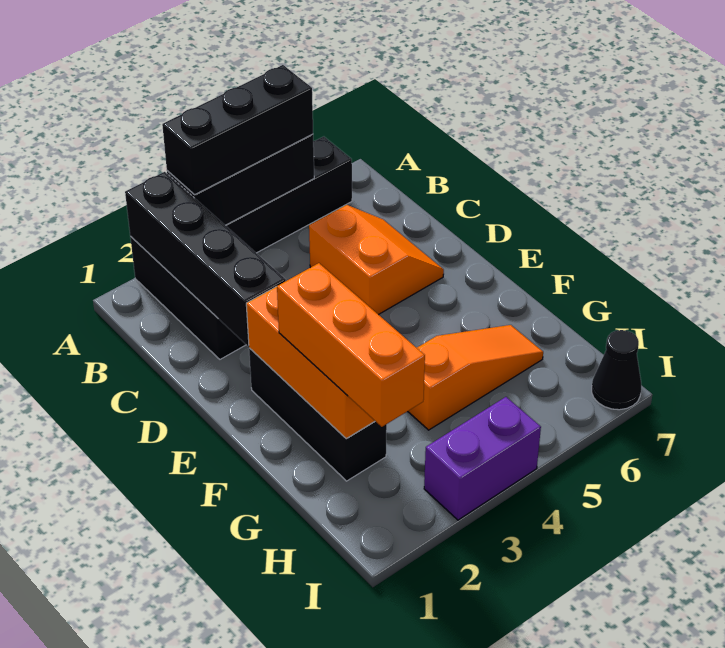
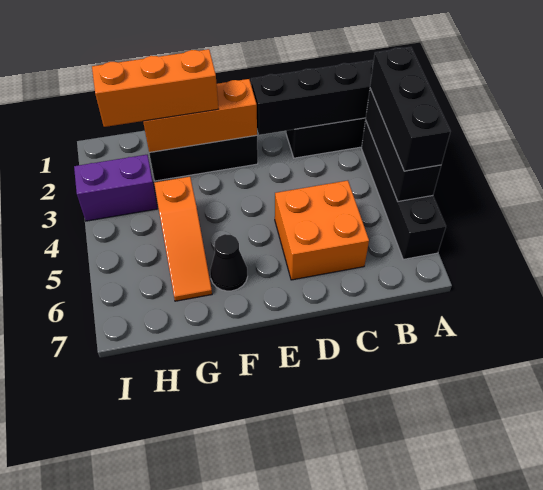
orange slope C5:D6 level 1 top 5 -> orange brick C5:D6 level 1
purple brick I3:I4 level 1 -> purple brick H3:I3 level 1
black cone I7 level 1 -> black cone F6 level 1

